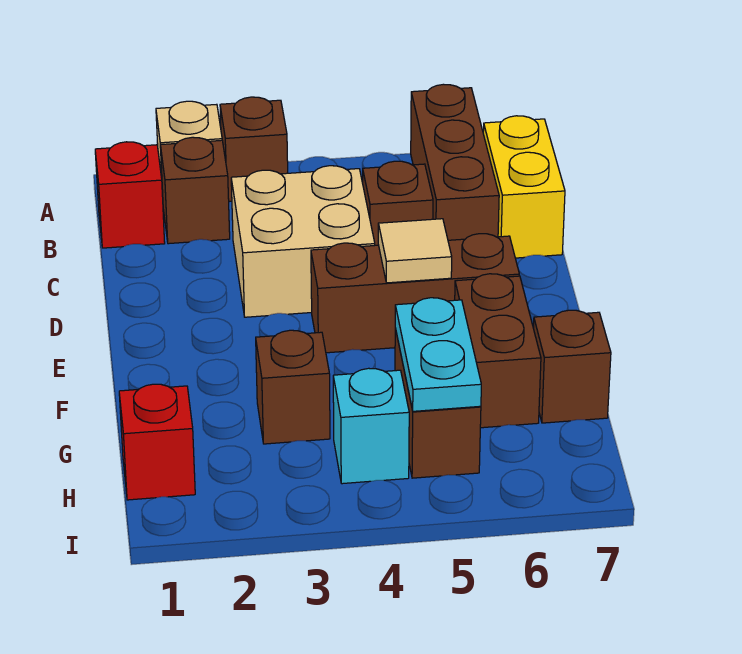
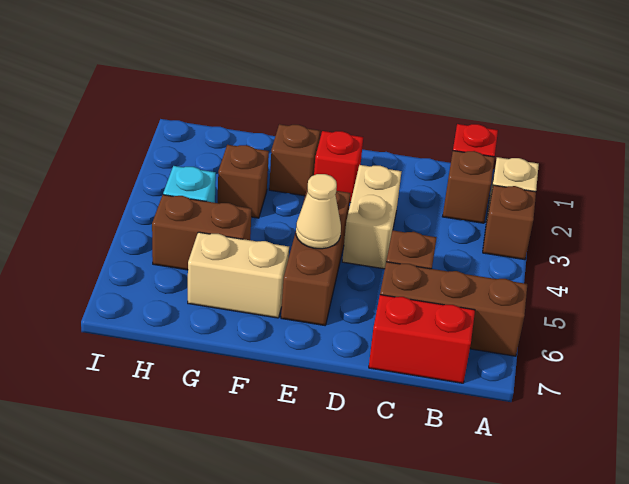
yellow brick B7:C7 level 1 -> red brick B7:C7 level 1
tan brick C3:D4 level 1 -> tan brick D3:D4 level 1
tan tile E5 level 2 -> tan cone E5 level 2
brown brick F6:G6 level 1 -> tan brick F6:G6 level 1
cyan plate G5:H5 level 2 -> none
brown brick G7 level 1 -> brown brick F2 level 1
red brick H1 level 1 -> red brick E2 level 1

